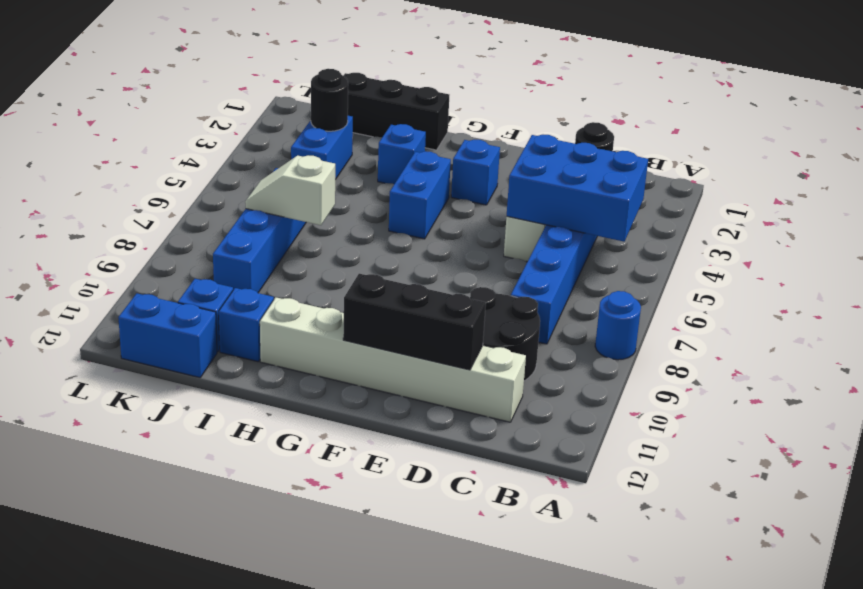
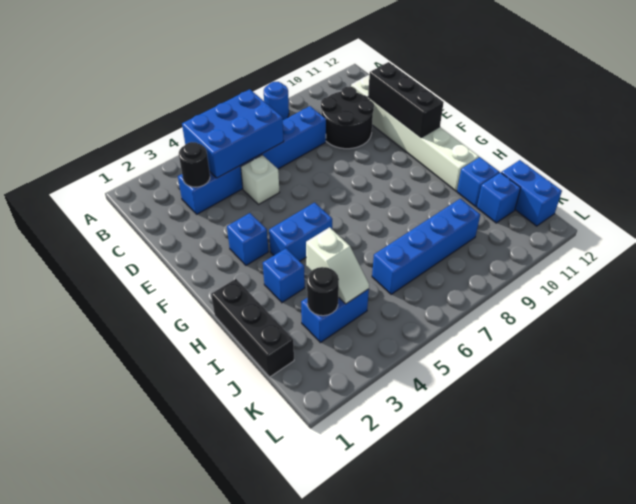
blue brick B4:D5 level 2 -> blue brick B4:C6 level 2
white slope I7:J7 level 2 top I -> white slope I4:J4 level 2 top I

